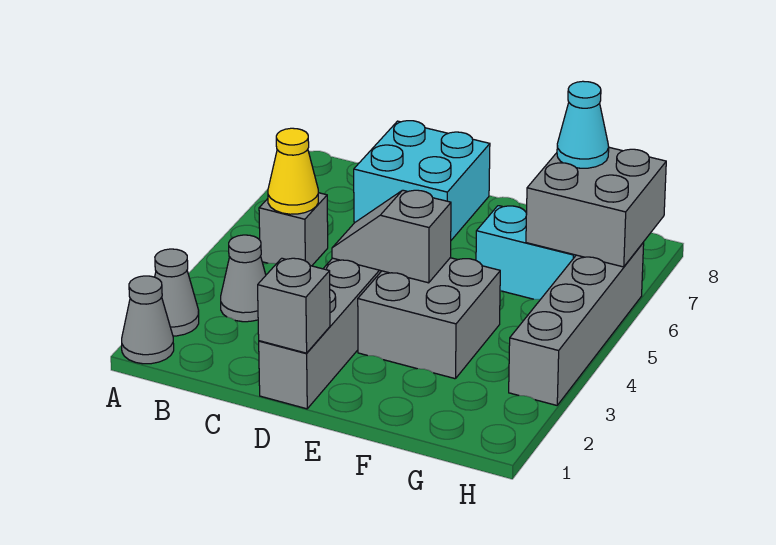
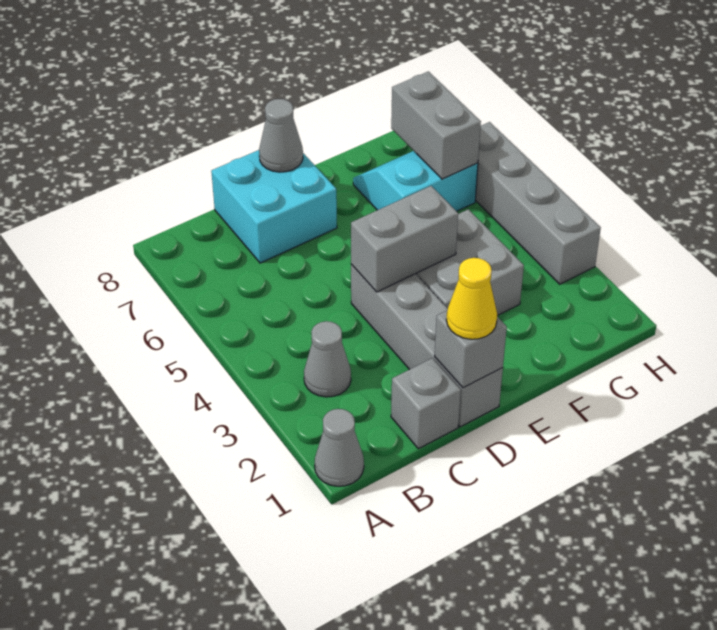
grey cone A2 level 1 -> grey cone D8 level 2
grey brick B5 level 1 -> grey brick C1 level 1
yellow cone B5 level 2 -> yellow cone D1 level 3
grey slope D4:E4 level 2 top E -> grey brick D4:E4 level 2
grey brick G6:H7 level 2 -> grey brick G6:G7 level 2
cyan cone G7 level 3 -> none

